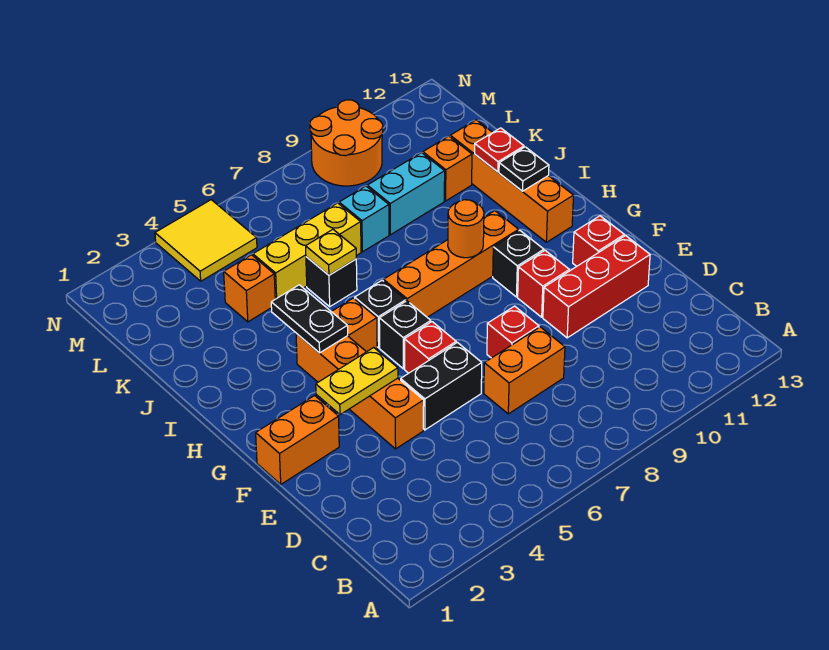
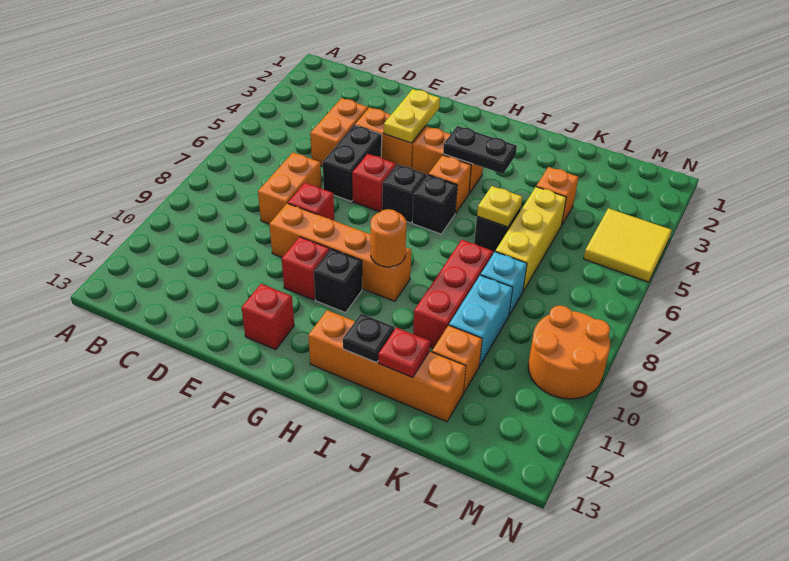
red brick E10:E12 level 1 -> red brick J8:J10 level 1
orange brick F1:F2 level 1 -> orange brick D4:D5 level 1
orange brick H7:H10 level 1 -> orange brick E9:H9 level 1

